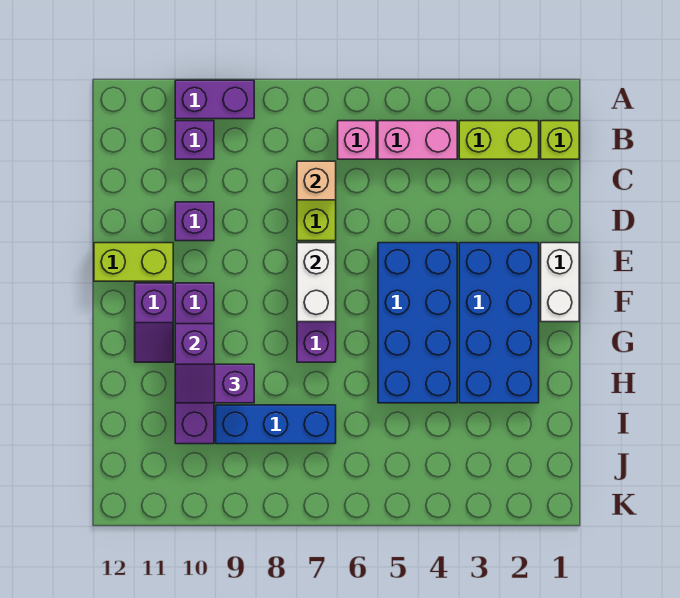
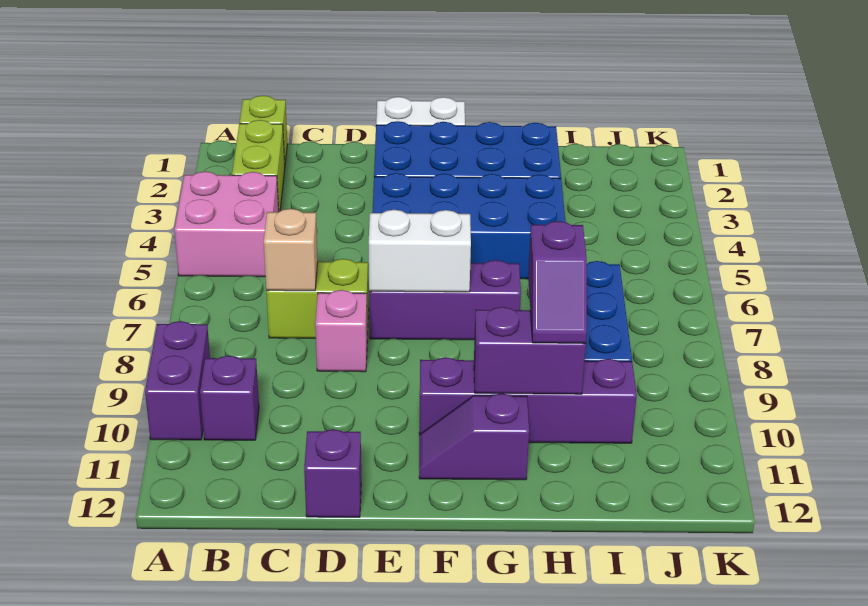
pink brick B4:B5 level 1 -> pink brick A4:B5 level 1
pink brick B6 level 1 -> pink brick D8 level 1
purple brick D10 level 1 -> purple brick D12 level 1
lime brick E11:E12 level 1 -> none
purple slope F11:G11 level 1 top F -> purple slope F11:G11 level 1 top G

